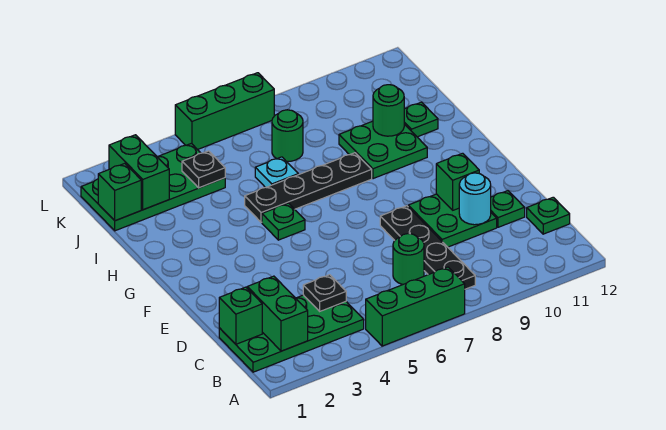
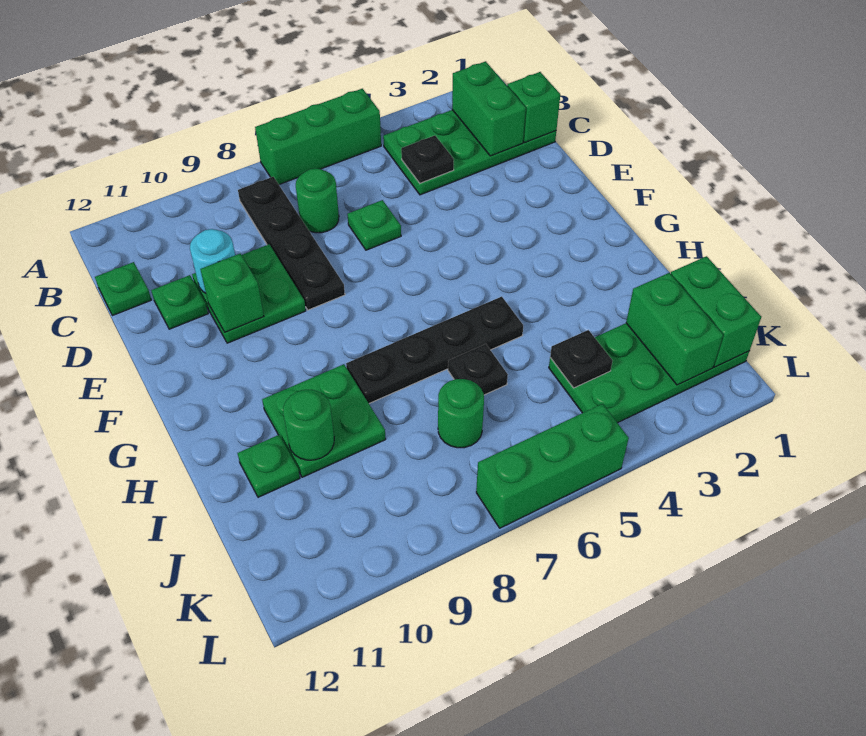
green plate G5 level 1 -> green plate D6 level 1
cyan plate I6 level 1 -> black plate I6 level 1
green brick J1 level 2 -> green brick J1:K1 level 2

